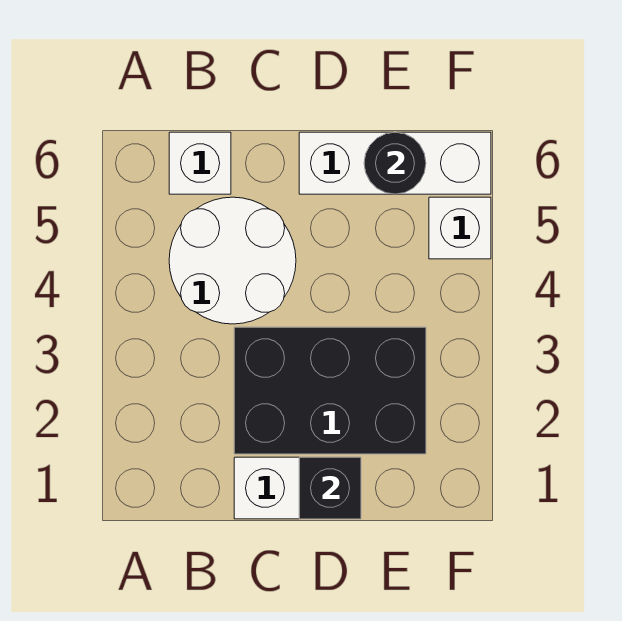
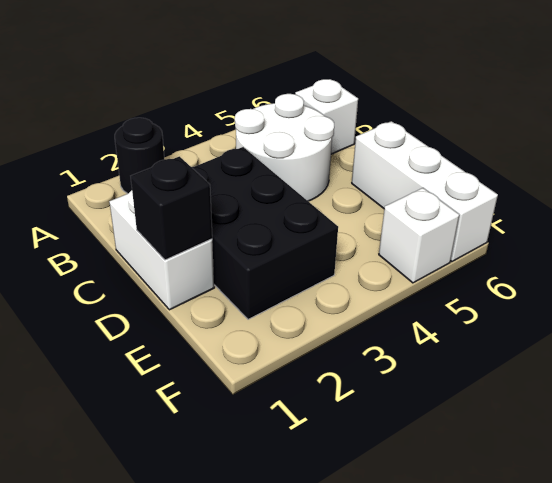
black round brick E6 level 2 -> black round brick A2 level 1

